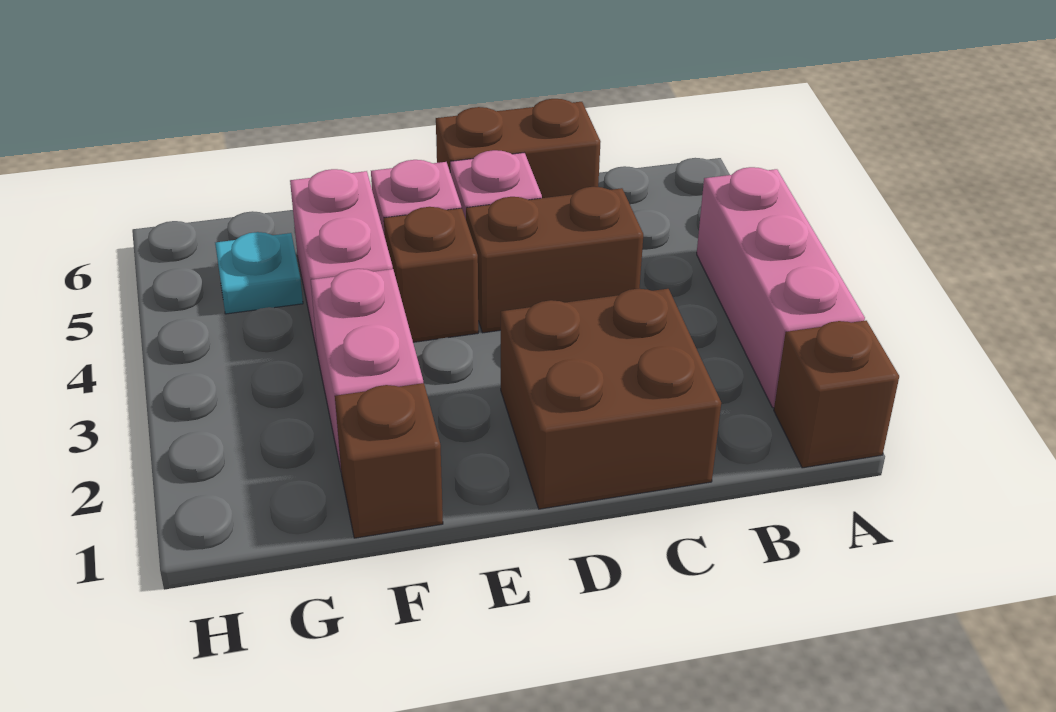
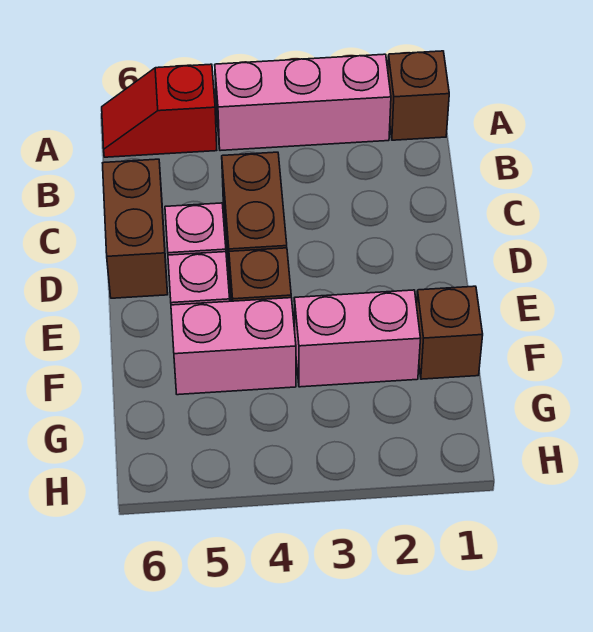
none -> red slope A5:A6 level 1 top 5
brown brick C1:D2 level 1 -> none
cyan plate G5 level 1 -> none

